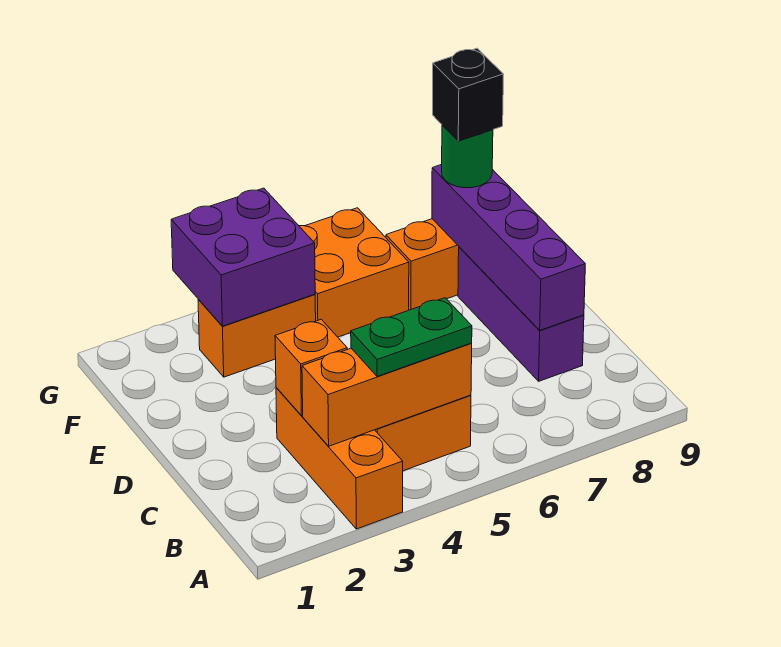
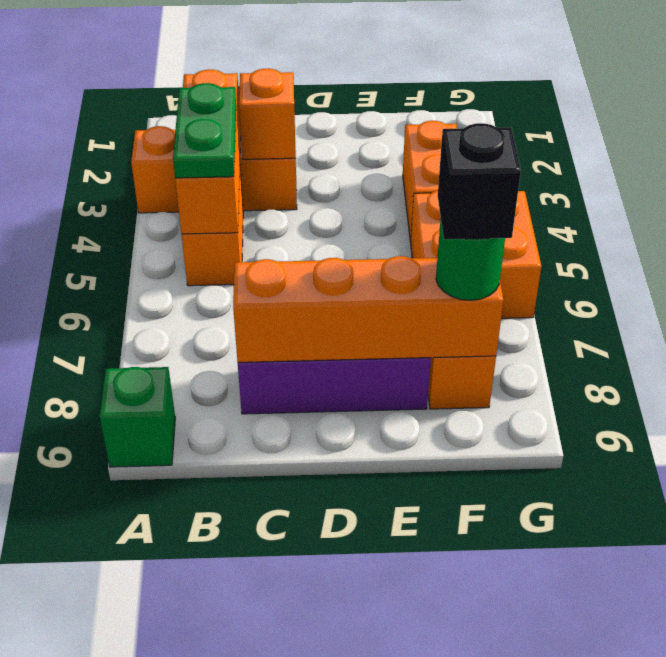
none -> green brick A9 level 1
purple brick C8:F8 level 2 -> orange brick C8:F8 level 2
purple brick F3:G4 level 2 -> none

